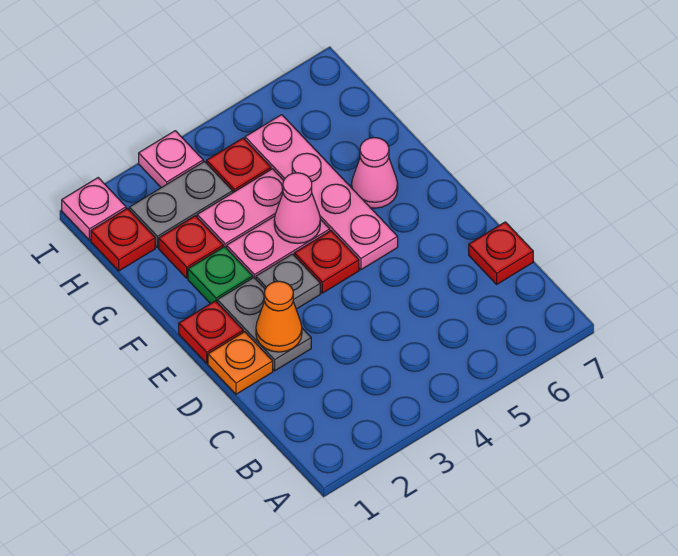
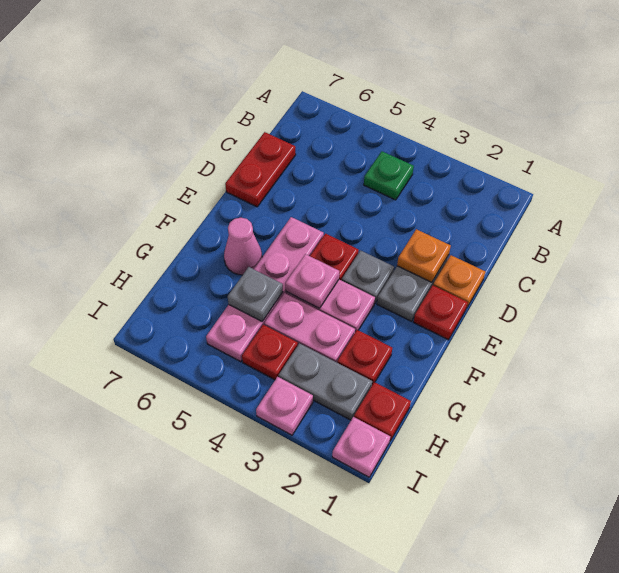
red plate C7 level 1 -> red plate C7:D7 level 1
orange cone D2 level 2 -> orange plate D2 level 2
green plate F2 level 1 -> green plate B4 level 1
pink cone F4 level 2 -> pink plate F4 level 2
none -> grey plate G5 level 2

